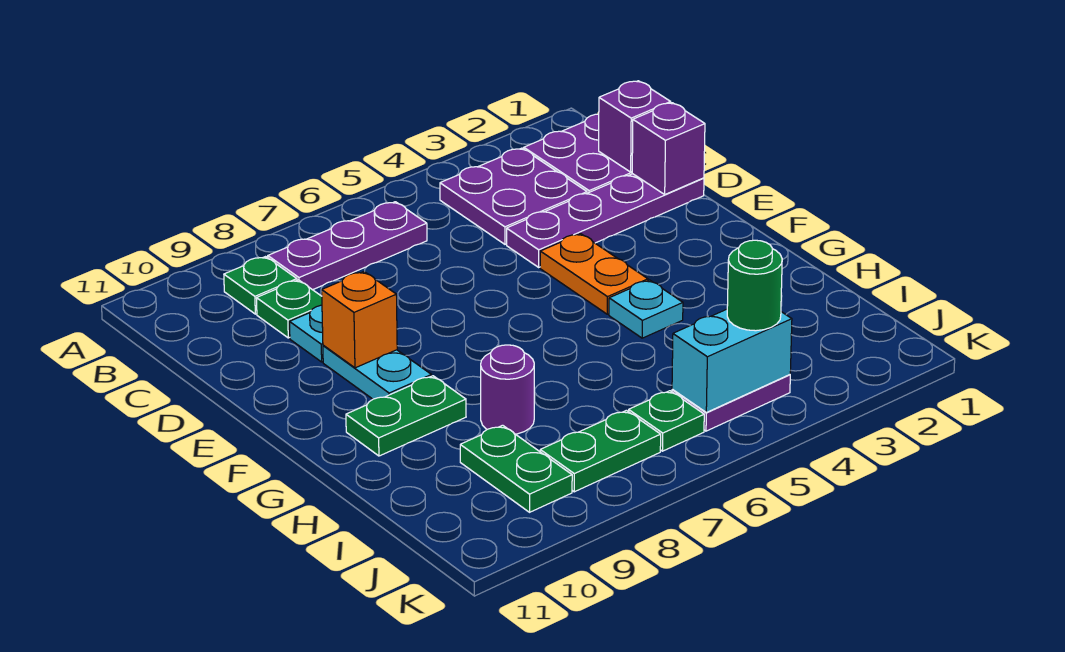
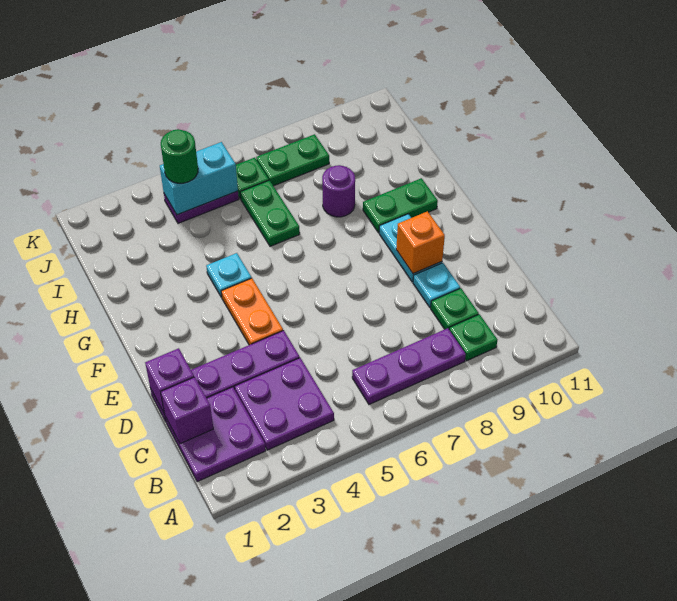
green plate I9:J9 level 1 -> green plate H6:I6 level 1

